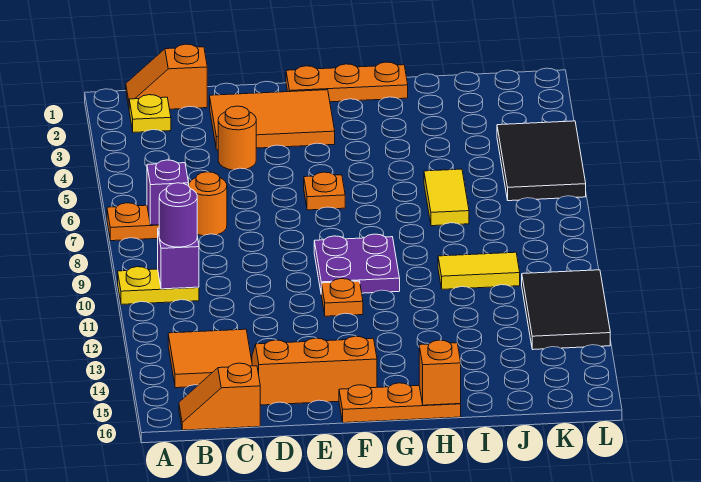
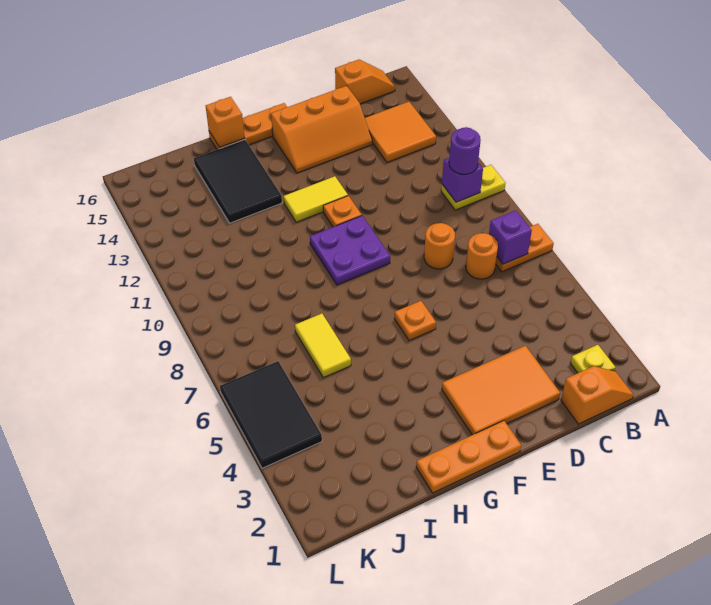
orange round brick D4 level 1 -> orange round brick D8 level 1
yellow tile I10:J10 level 1 -> yellow tile F12:G12 level 1
black tile K11:L13 level 1 -> black tile H13:I15 level 1

